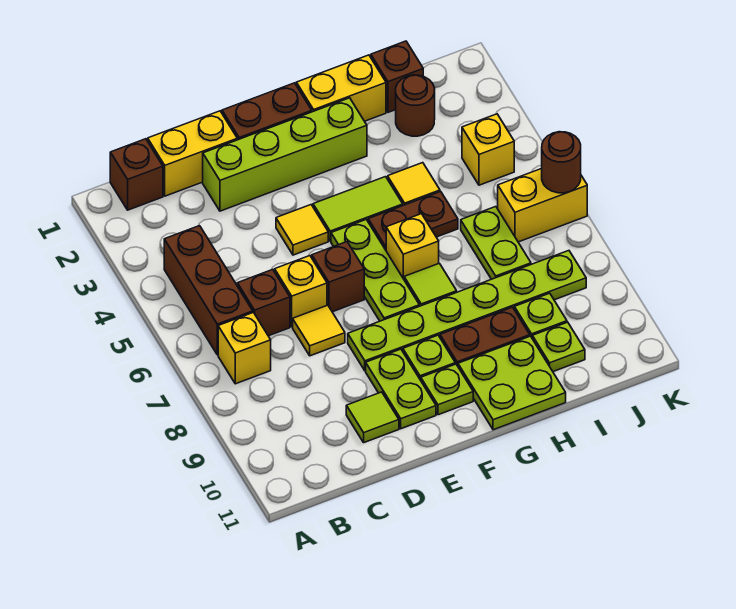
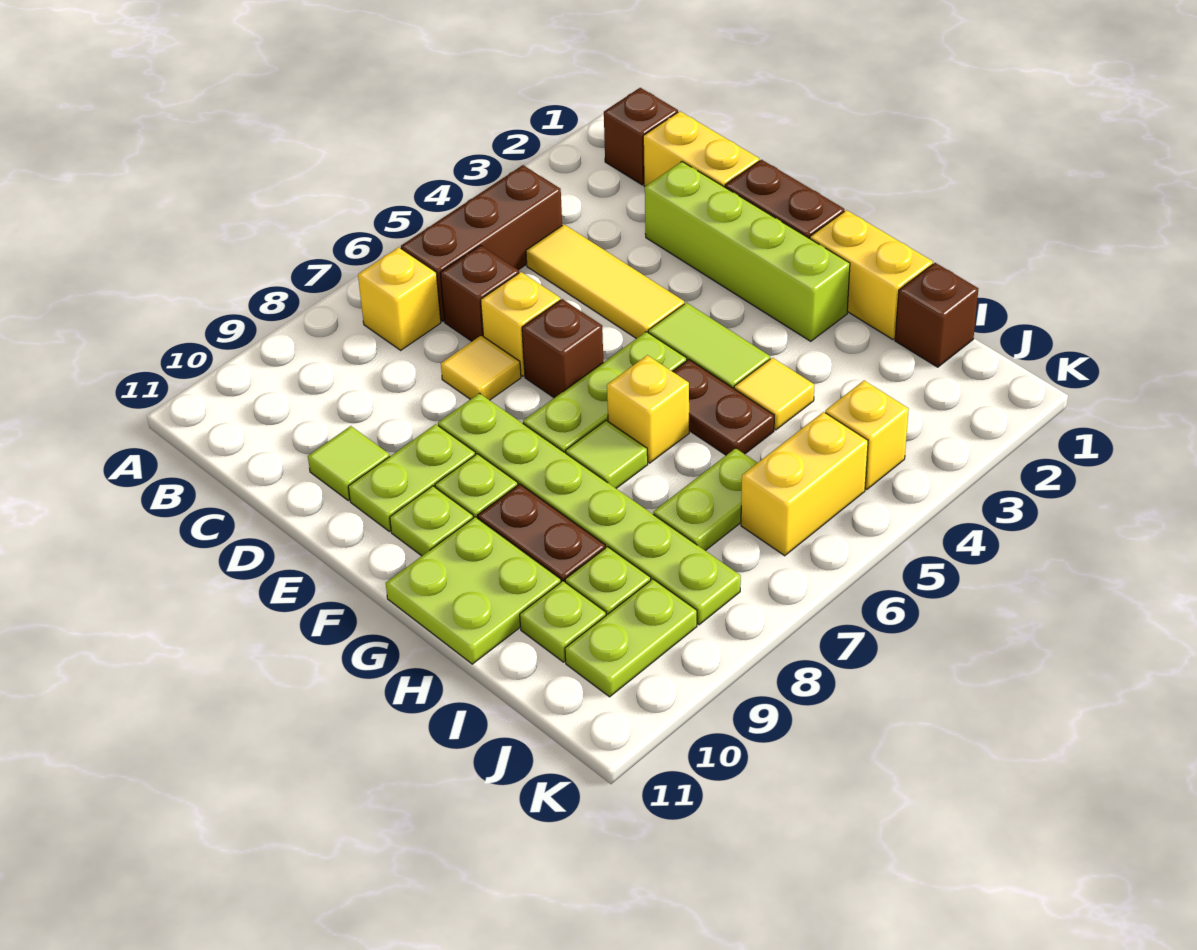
yellow tile E4 level 1 -> yellow tile C4:E4 level 1
brown round brick I2 level 1 -> none
yellow brick J6:K6 level 1 -> yellow brick J5:J6 level 1
none -> lime plate J9:J10 level 1
brown round brick K6 level 2 -> none

